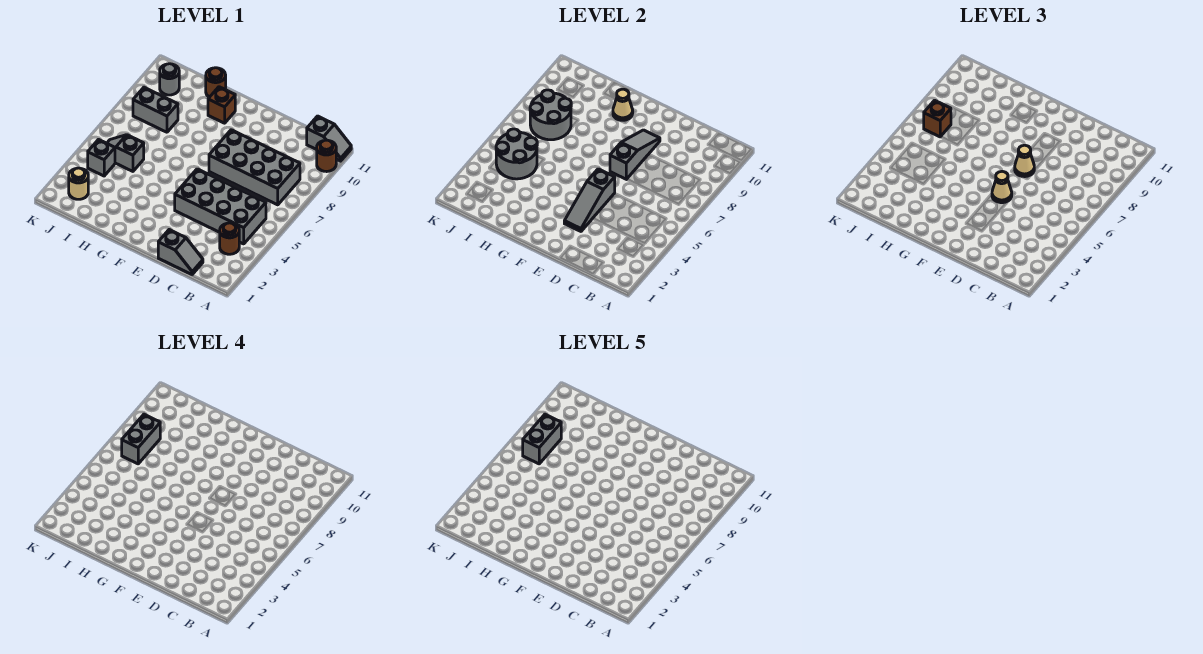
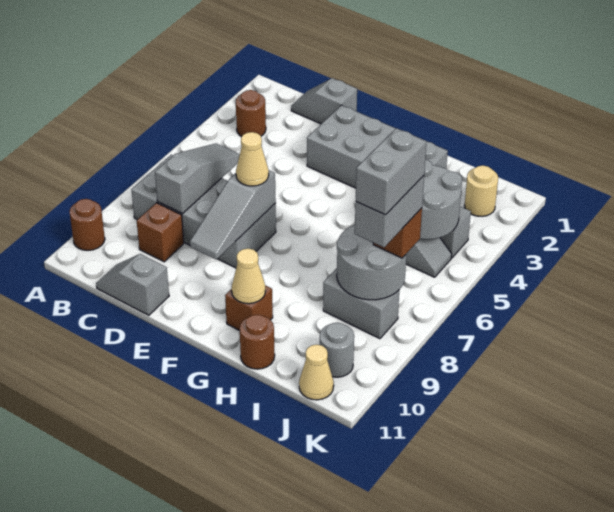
grey slope A11:B11 level 1 top B -> grey slope C11:D11 level 1 top D
grey brick B4:E5 level 1 -> grey brick E2:H3 level 1
none -> brown brick C9 level 1
grey slope E3:E5 level 2 top 5 -> grey slope C6:C8 level 2 top 8
tan cone E5 level 3 -> tan cone J11 level 1

